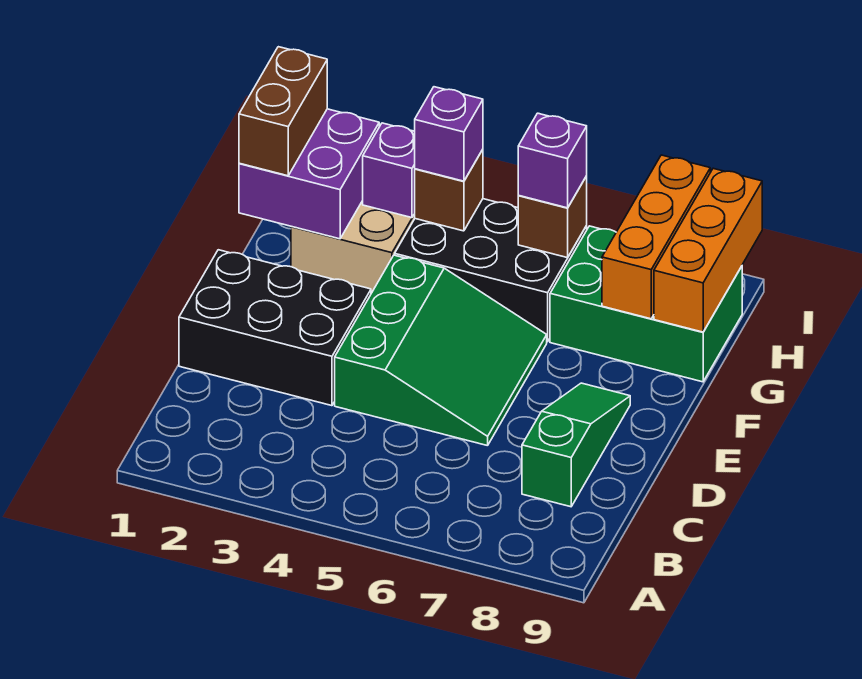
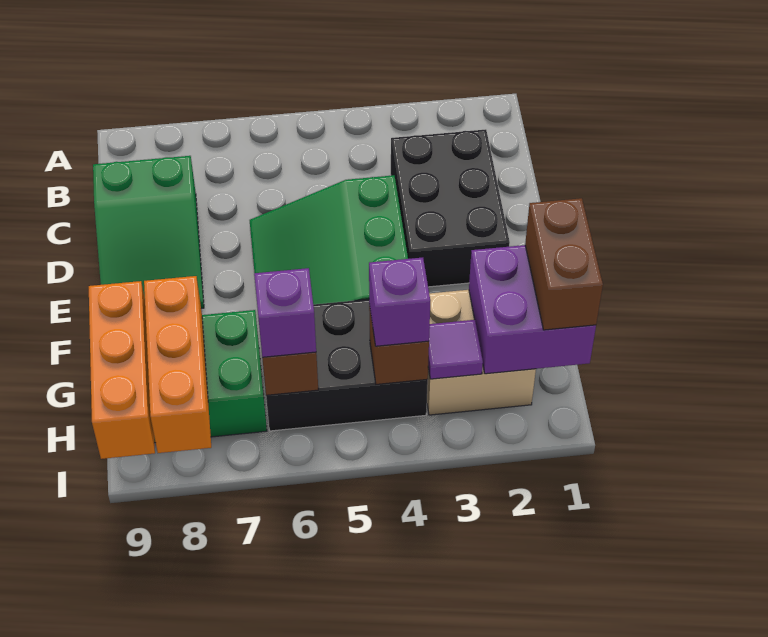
green slope C8:E8 level 1 top C -> green slope C8:E9 level 1 top C
black brick D1:E3 level 1 -> black brick C2:E3 level 1
purple brick H3 level 2 -> purple tile H3 level 2

